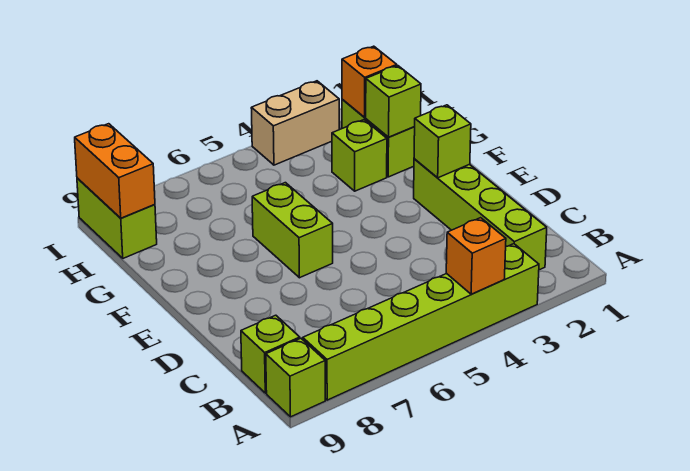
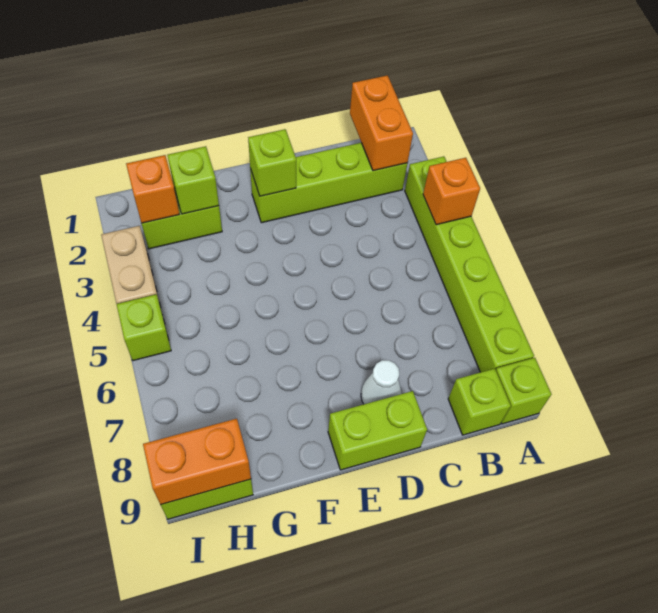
none -> orange brick B1:B2 level 2
none -> white cone D8 level 1
lime brick E6:F6 level 1 -> lime brick D9:E9 level 1
lime brick G3 level 1 -> lime brick I5 level 1

